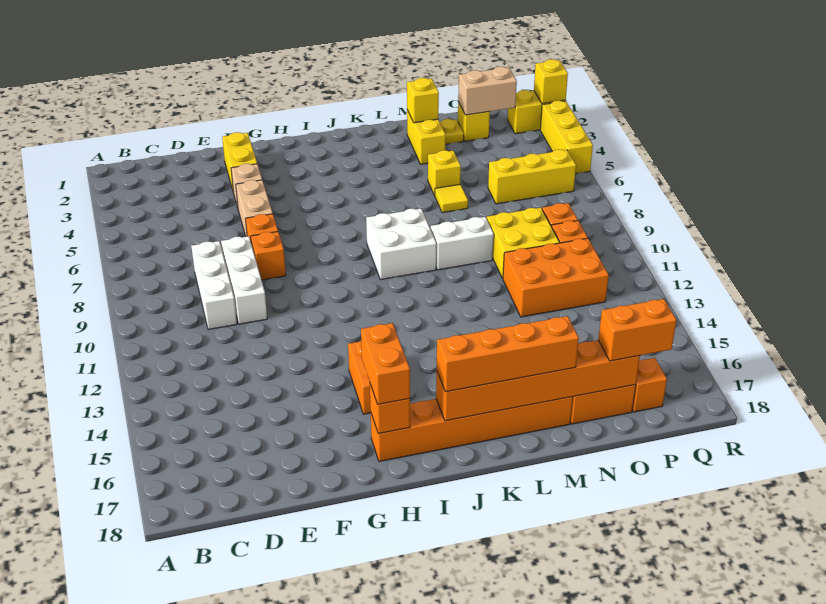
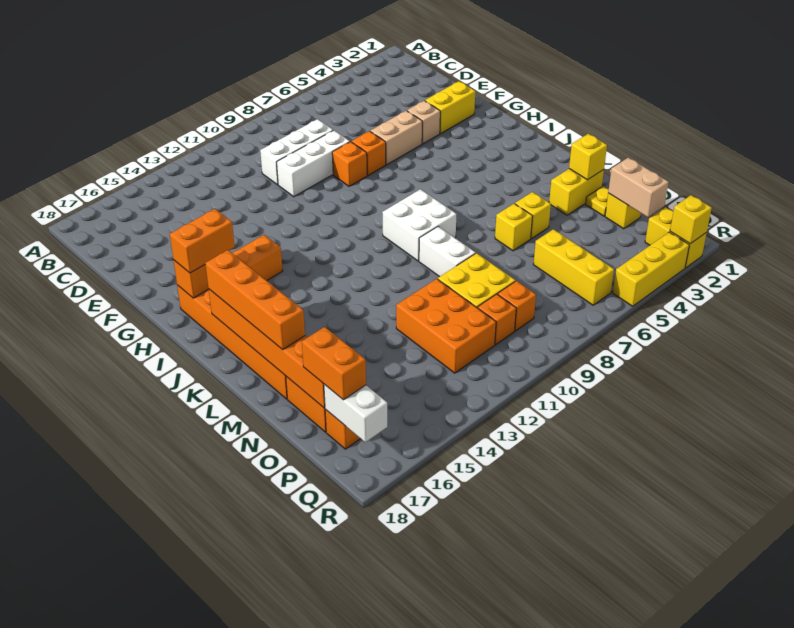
yellow tile M6 level 1 -> yellow brick M6 level 1
none -> white brick P17:Q17 level 2

